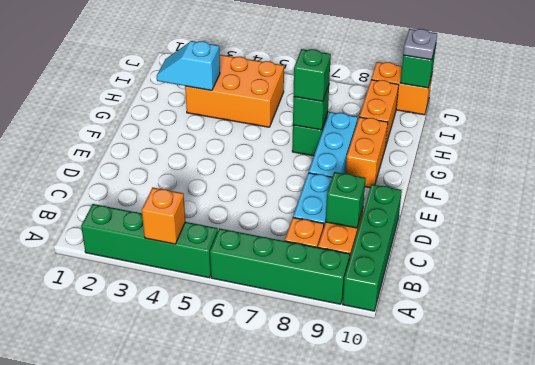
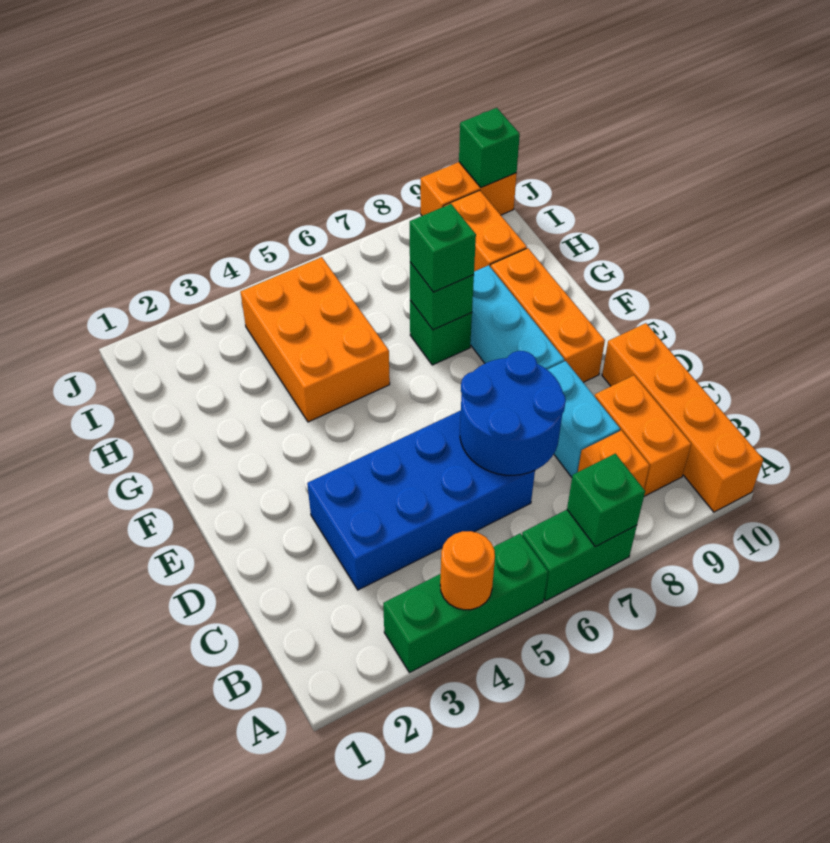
green brick A2:A5 level 1 -> green brick A3:A5 level 1
orange brick A4 level 2 -> orange round brick A4 level 2
green brick A6:A9 level 1 -> green brick A6:A7 level 1
green brick A10:D10 level 1 -> orange brick A10:D10 level 1
none -> blue brick C3:D6 level 1
none -> blue round brick C6:D7 level 2
green brick C9 level 2 -> green brick A7 level 2
orange brick F9:G9 level 1 -> orange brick E9:G9 level 1
cyan slope H2:H3 level 2 top 3 -> none
orange brick H3:I5 level 1 -> orange brick G4:I5 level 1
grey plate J10 level 3 -> none

